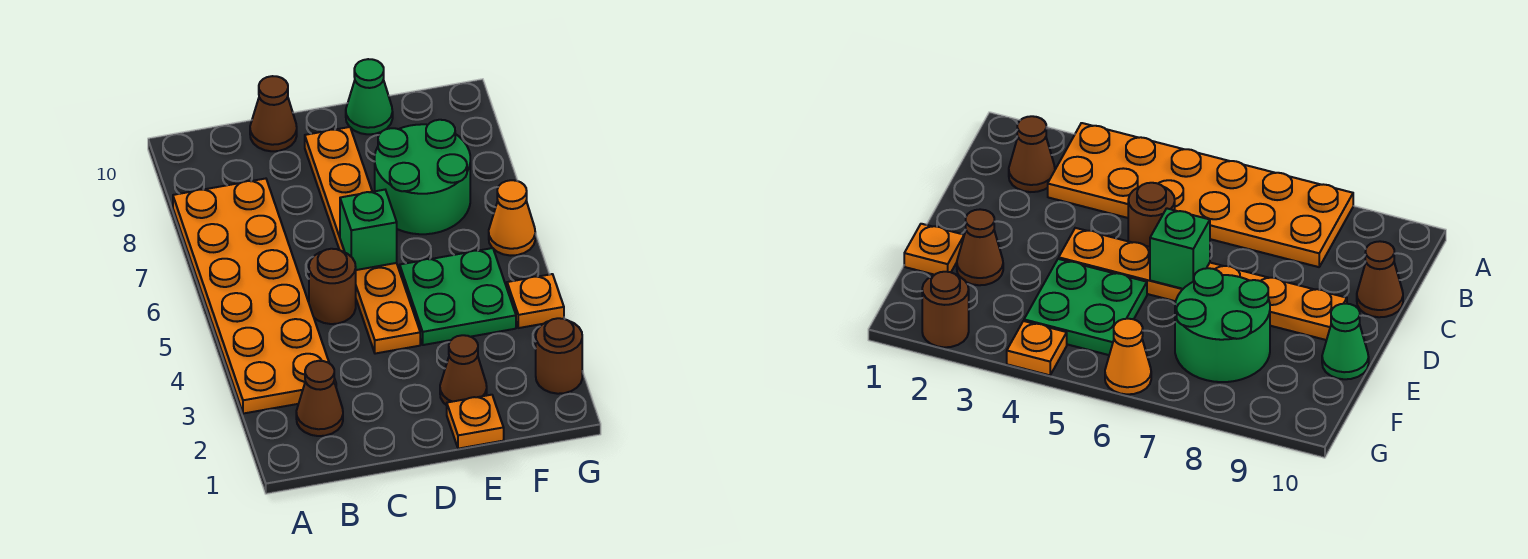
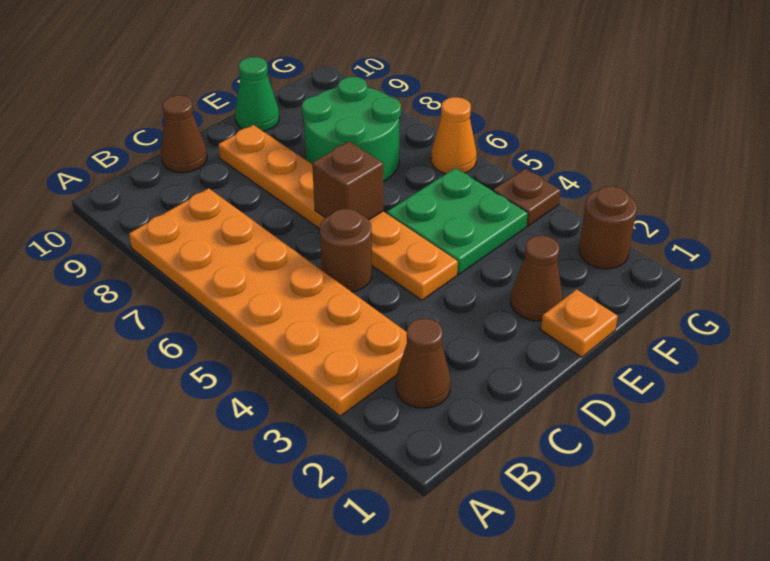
green brick D6 level 2 -> brown brick D6 level 2
orange plate G4 level 1 -> brown plate G4 level 1

